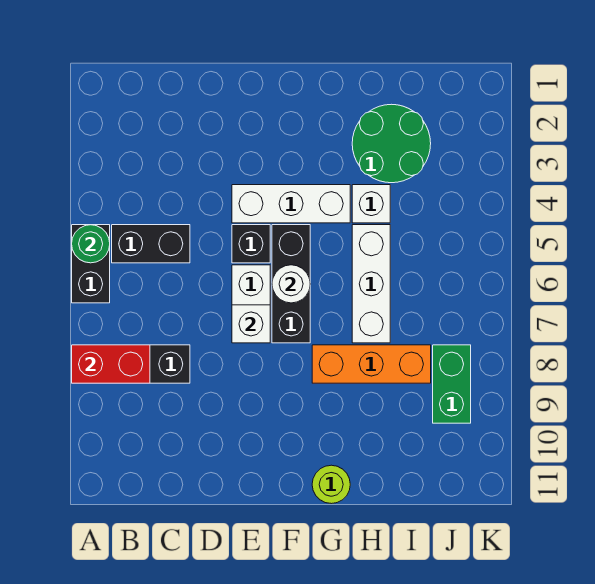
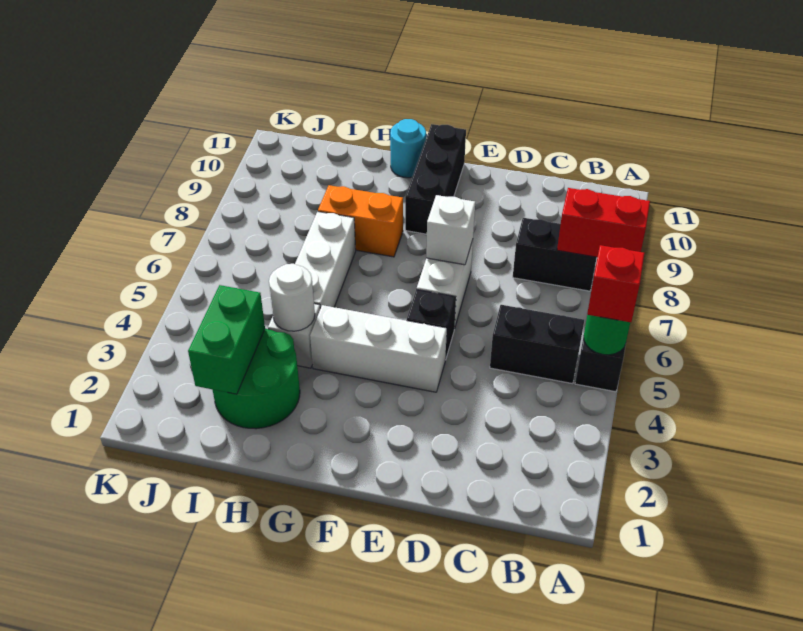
none -> red brick A5 level 3
black brick F5:F7 level 1 -> black brick F9:F11 level 1
white round brick F6 level 2 -> white round brick H4 level 2
orange brick G8:I8 level 1 -> orange brick G8:H8 level 1
lime round brick G11 level 1 -> cyan round brick G11 level 1
green brick J8:J9 level 1 -> green brick I2:I3 level 2

